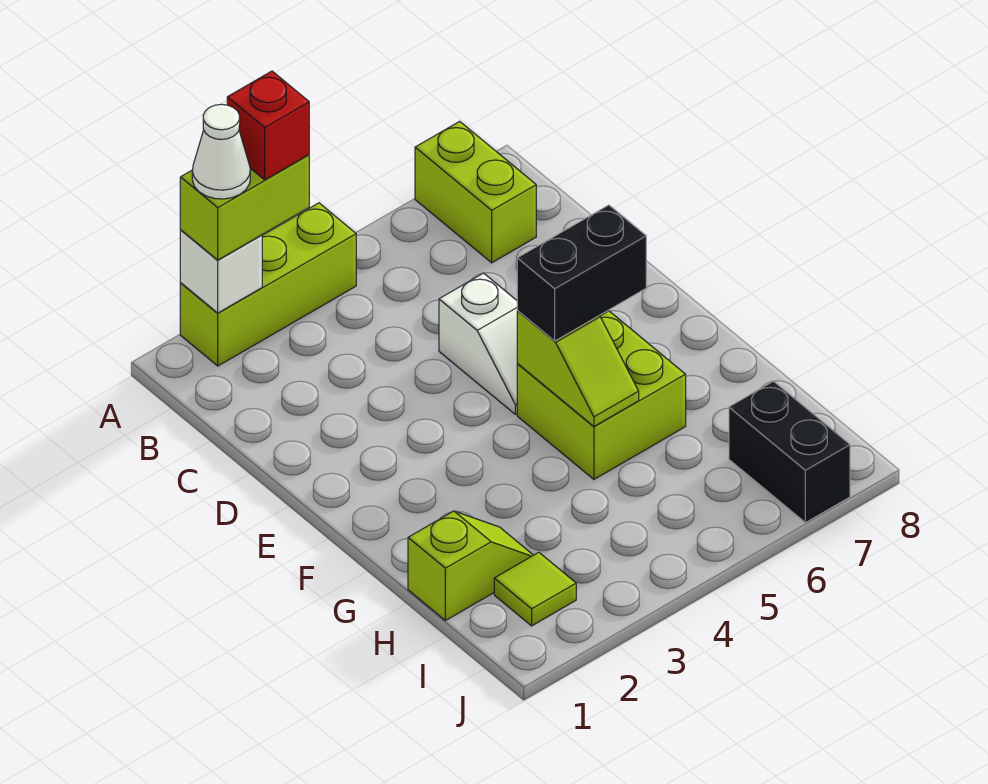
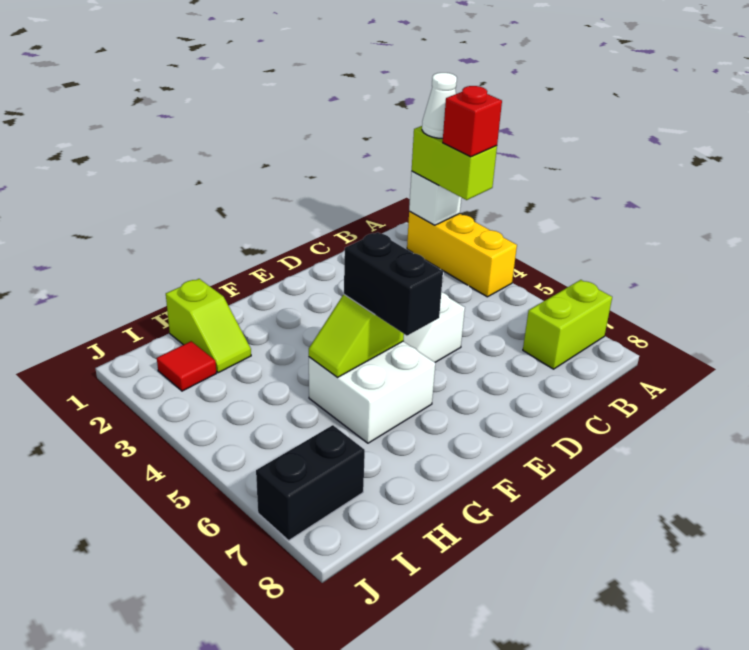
lime brick A2:A4 level 1 -> yellow brick A2:A4 level 1
lime brick F5:G6 level 1 -> white brick F5:G6 level 1
lime tile I2 level 1 -> red tile I2 level 1

